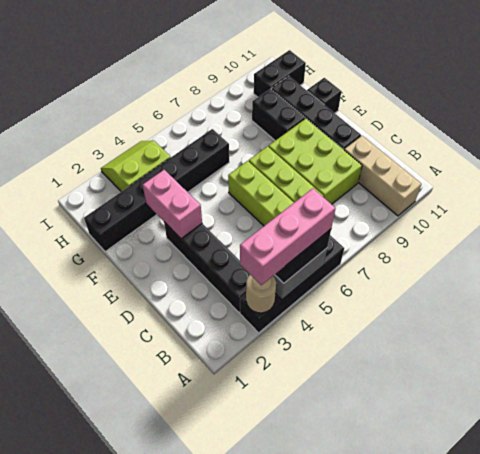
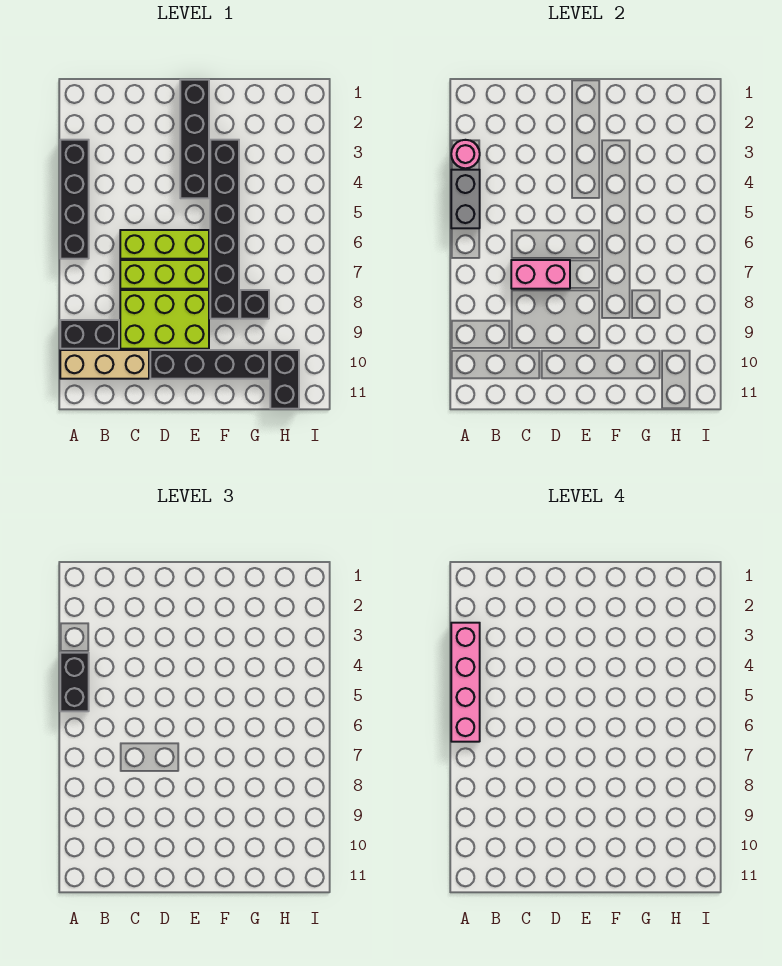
tan round brick A3 level 2 -> pink round brick A3 level 2
pink brick A3:A5 level 4 -> pink brick A3:A6 level 4
black brick B3:E3 level 1 -> black brick E1:E4 level 1
pink brick E3:F3 level 2 -> pink brick C7:D7 level 2
black brick F9:G9 level 1 -> black brick A9:B9 level 1
black brick F11 level 1 -> black brick G8 level 1
black brick G1:G6 level 1 -> black brick F3:F8 level 1
lime slope H3:I4 level 1 top H -> none

